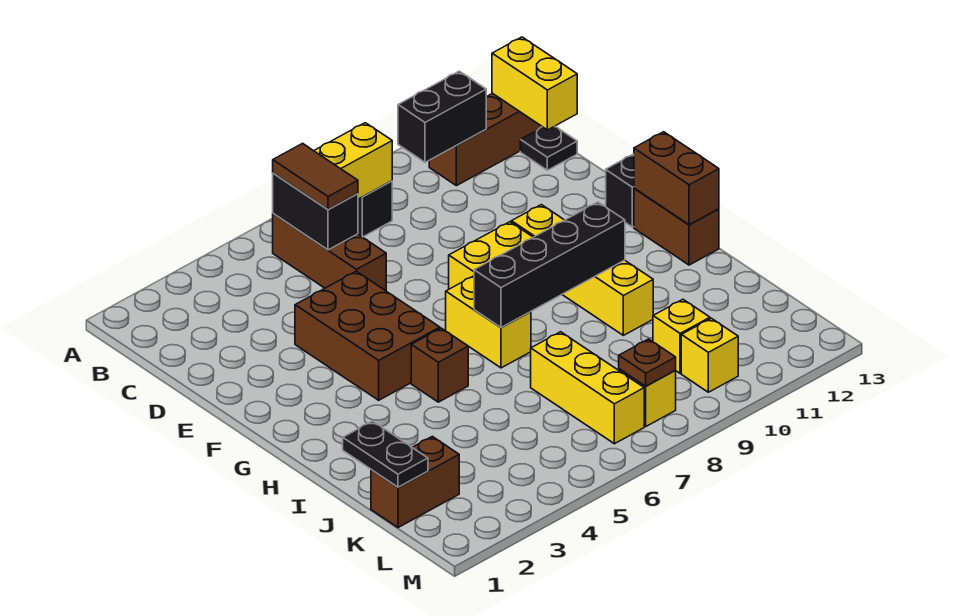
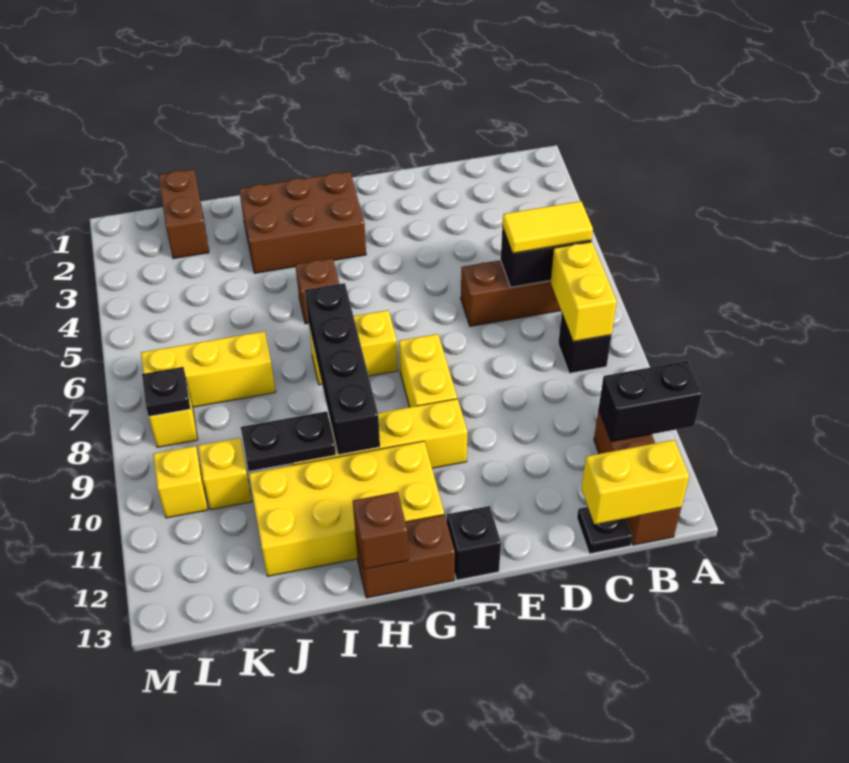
brown tile B6:C6 level 3 -> yellow tile B6:C6 level 3
black brick B10:B11 level 2 -> black brick A11:B11 level 2
brown brick E4:G5 level 1 -> brown brick G2:I3 level 1
none -> yellow brick G11:J12 level 1
brown brick G13:H13 level 2 -> brown brick H13 level 2
black plate J1:K1 level 2 -> black plate I10:J10 level 2
brown plate L8 level 2 -> black plate L8 level 2

